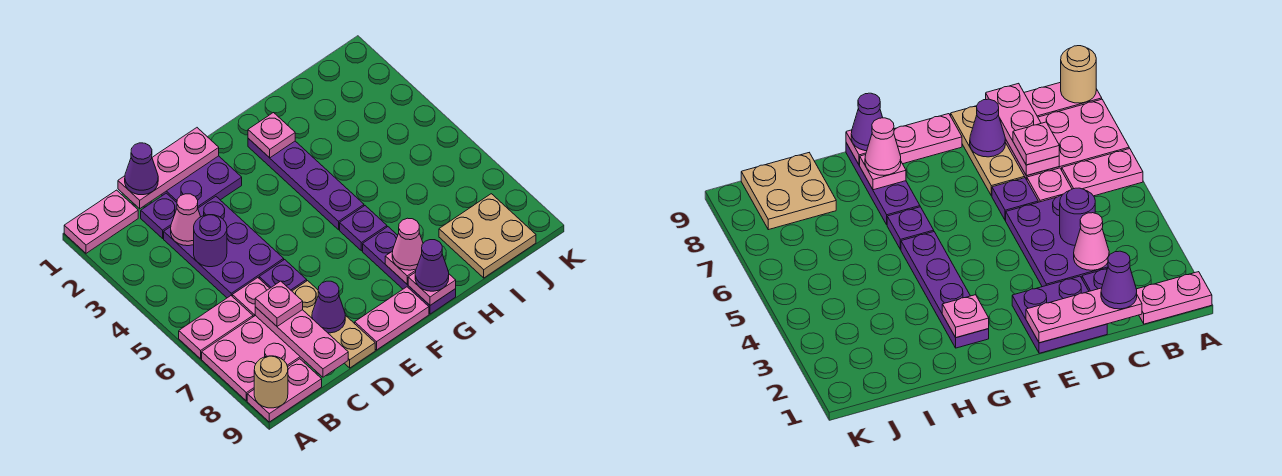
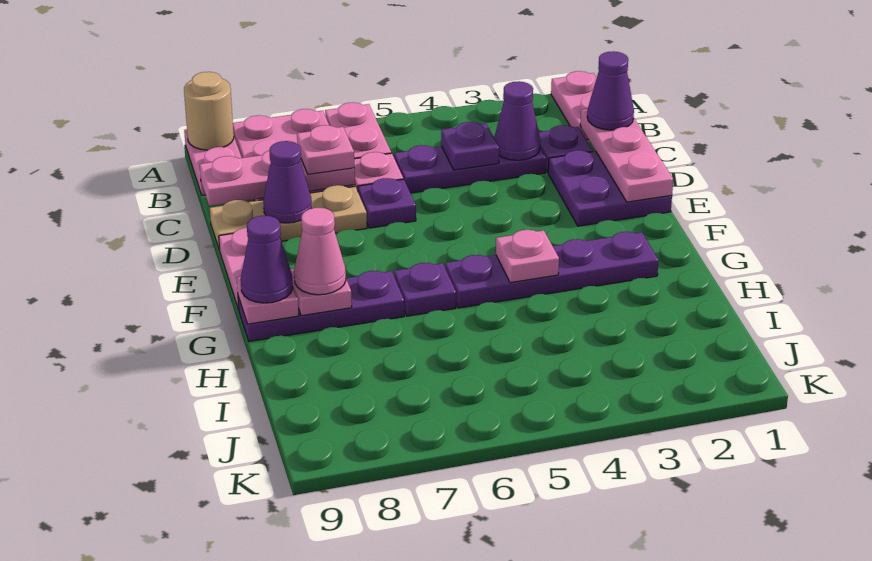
purple plate C3:D5 level 1 -> purple plate C3:C5 level 1
pink cone C3 level 2 -> purple cone C3 level 2
purple round brick C4 level 2 -> purple plate C4 level 2
pink plate G2 level 2 -> pink plate G4 level 2
tan plate I8:J9 level 1 -> none

